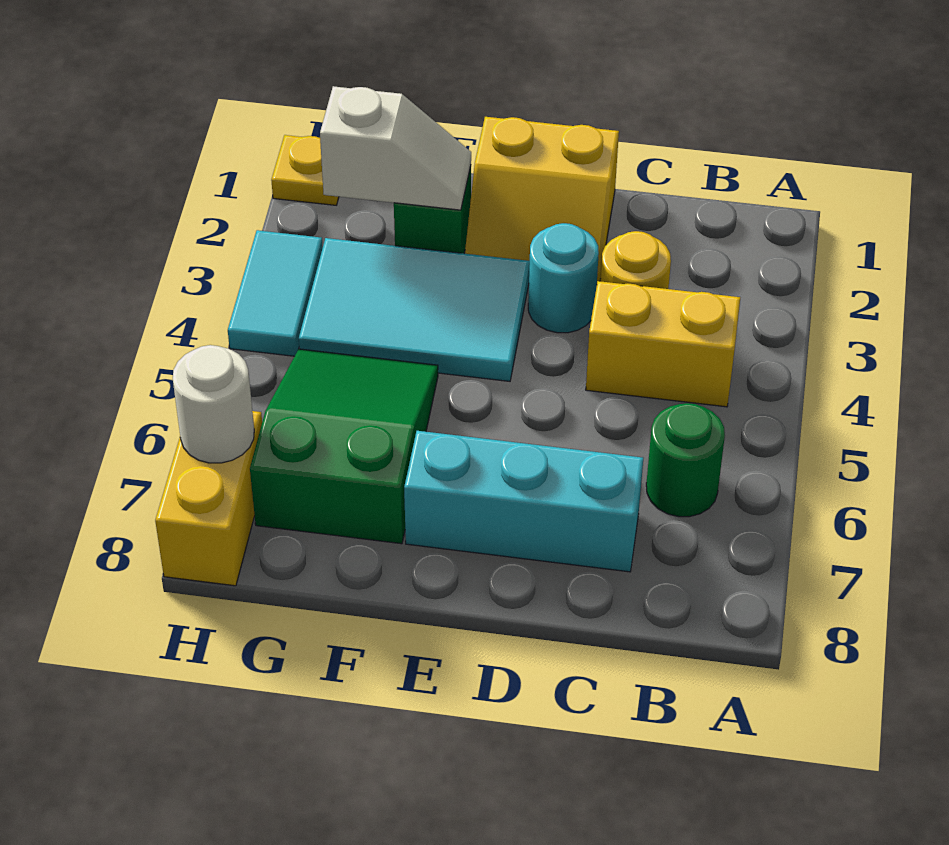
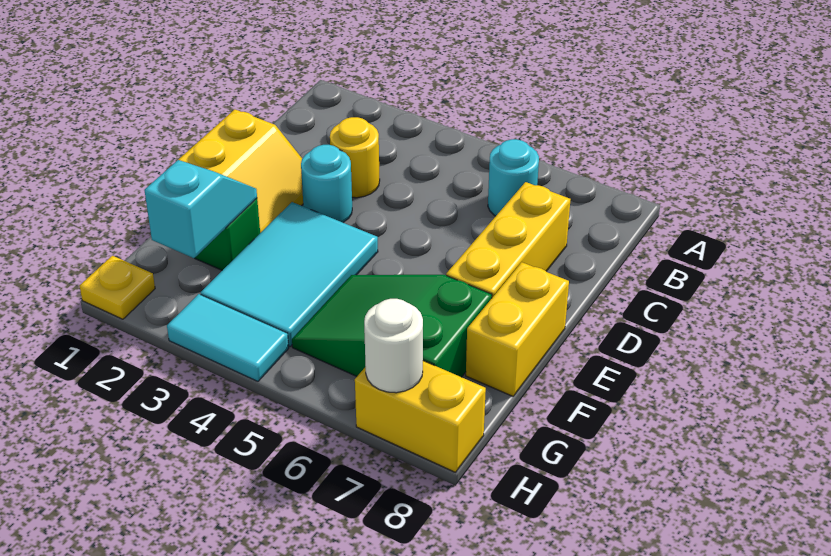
yellow brick B4:C4 level 1 -> yellow brick E8:F8 level 1
green round brick B6 level 1 -> cyan round brick B6 level 1
cyan brick C7:E7 level 1 -> yellow brick C7:E7 level 1
white slope F2:G2 level 2 top G -> cyan slope F2:G2 level 2 top G

